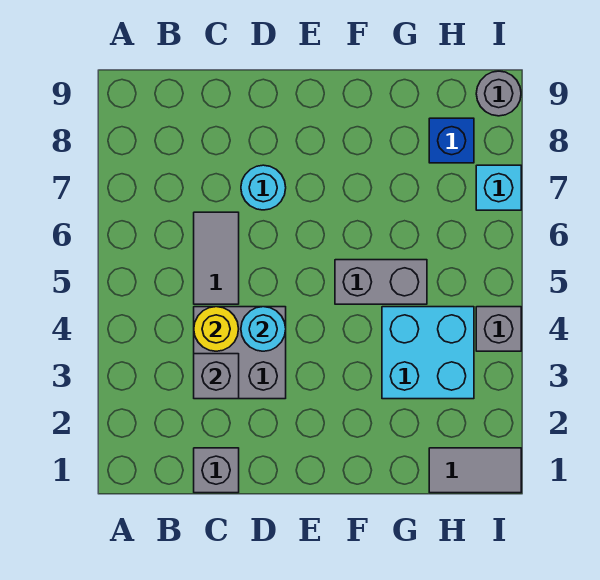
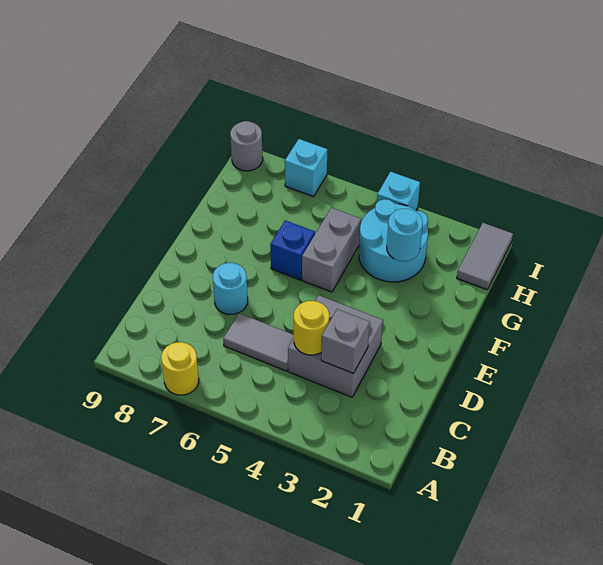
none -> yellow round brick A7 level 1
grey brick C1 level 1 -> none
cyan round brick D4 level 2 -> cyan round brick G3 level 2
cyan brick G3:H4 level 1 -> cyan round brick G3:H4 level 1
blue brick H8 level 1 -> blue brick F6 level 1
grey brick I4 level 1 -> cyan brick I4 level 1

